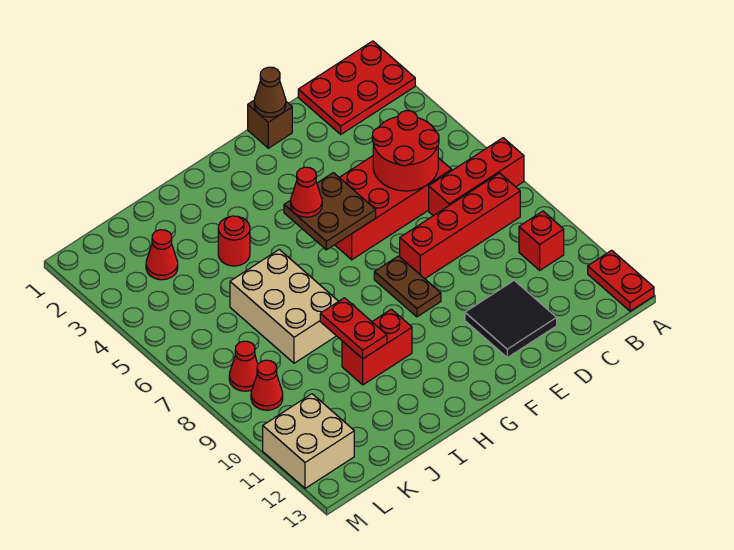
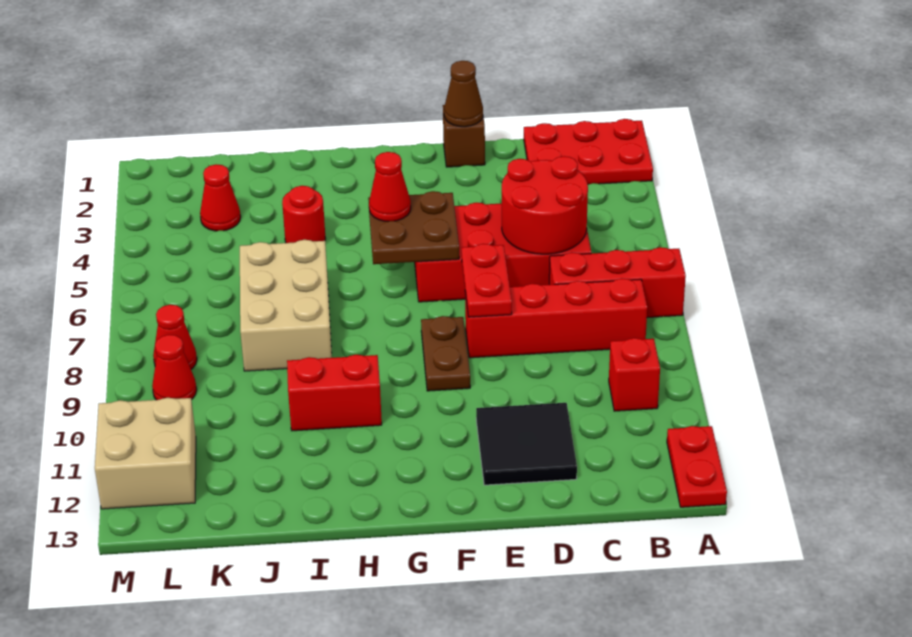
red plate I9:I10 level 2 -> red plate E7:E8 level 2

